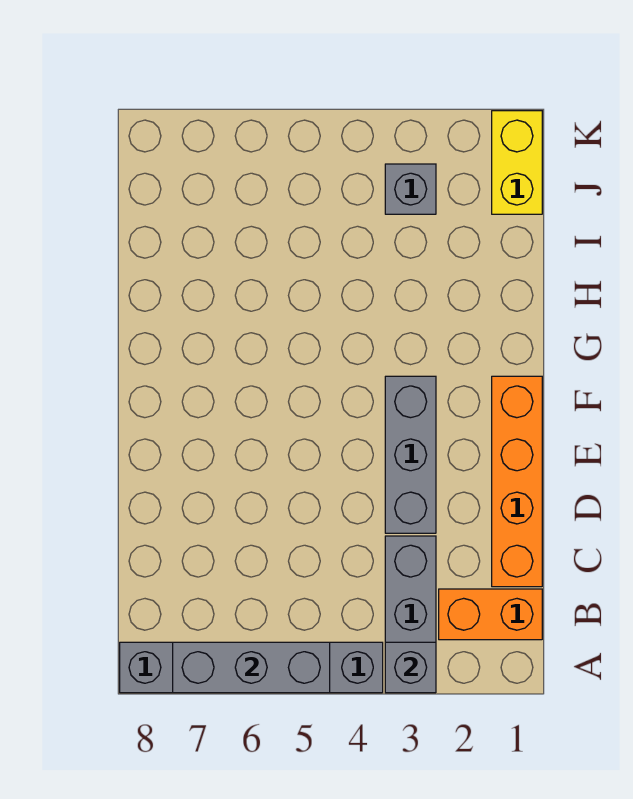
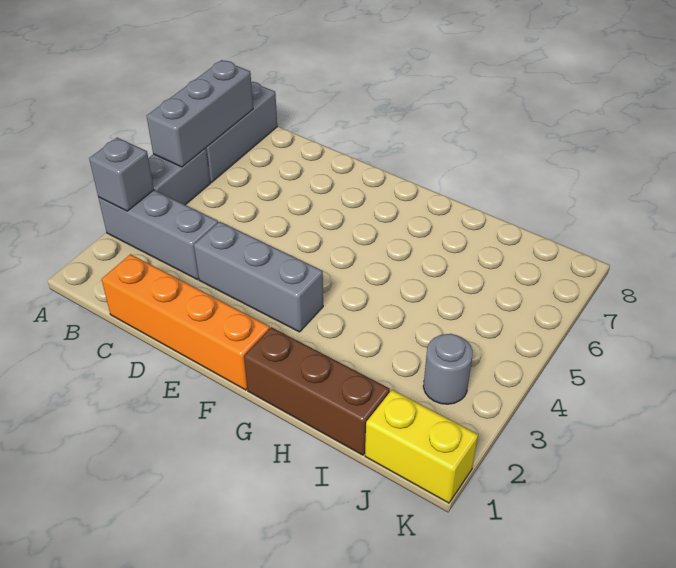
orange brick B1:B2 level 1 -> none
none -> brown brick G1:I1 level 1
grey brick J3 level 1 -> grey round brick J3 level 1

